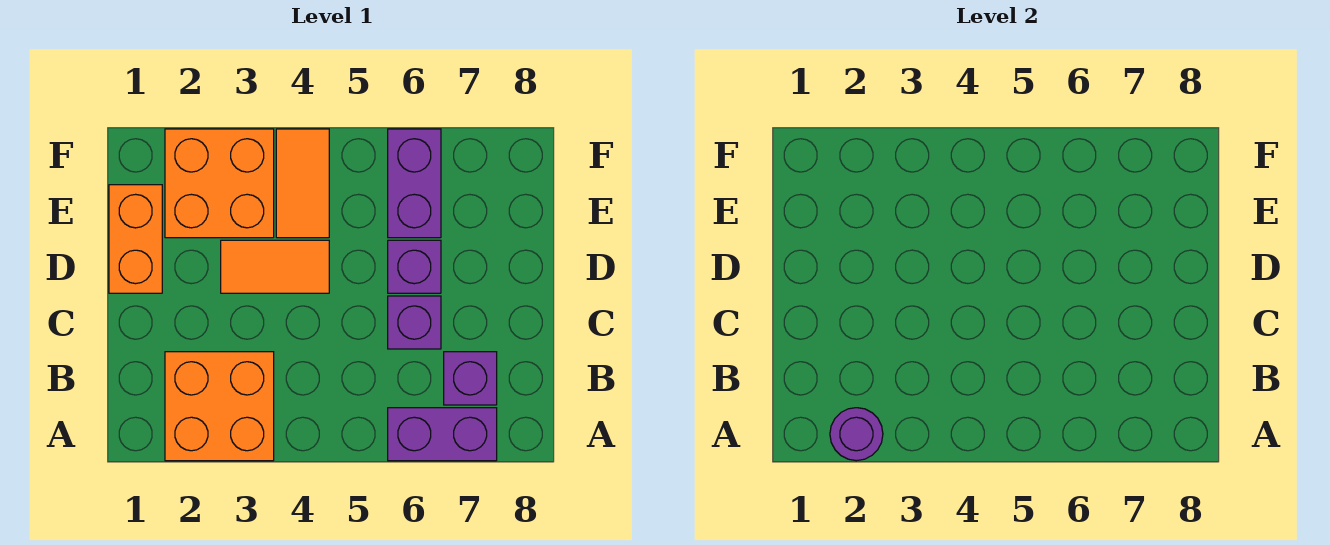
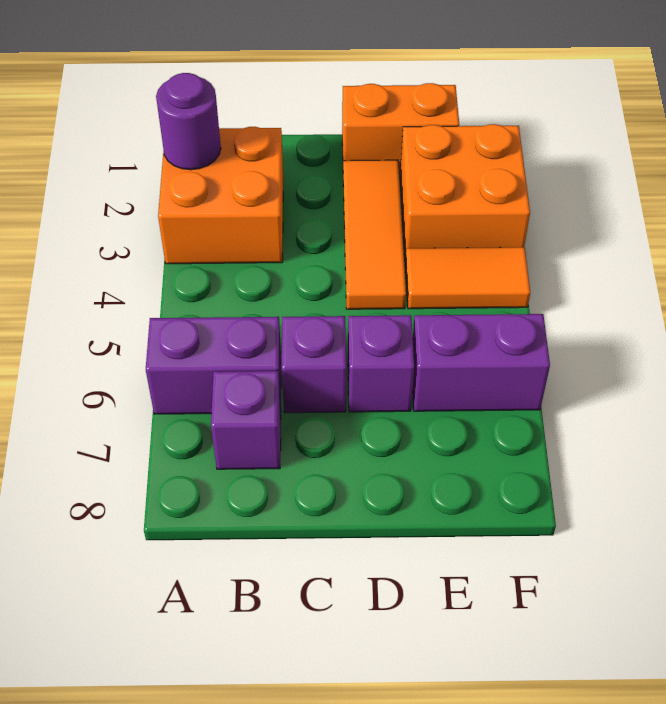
purple brick A6:A7 level 1 -> purple brick A6:B6 level 1
orange tile D3:D4 level 1 -> orange tile D2:D4 level 1

